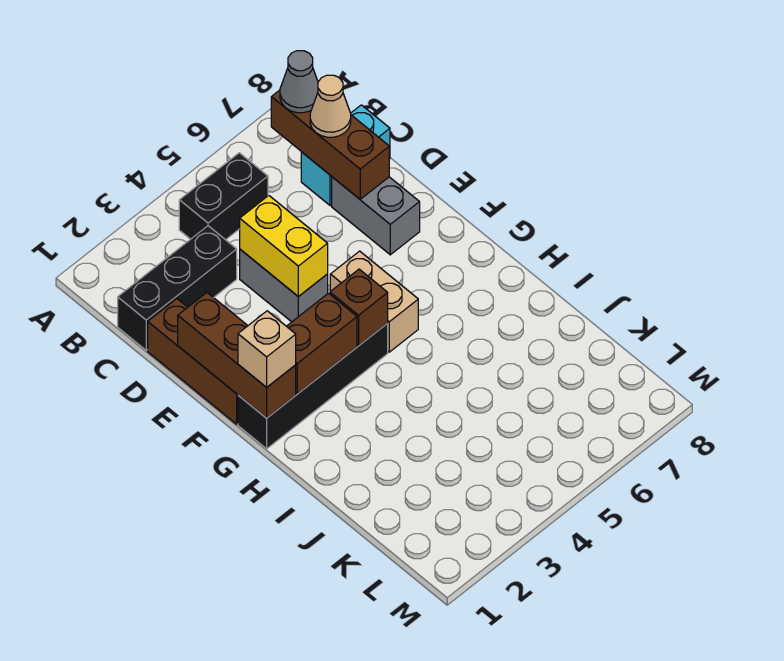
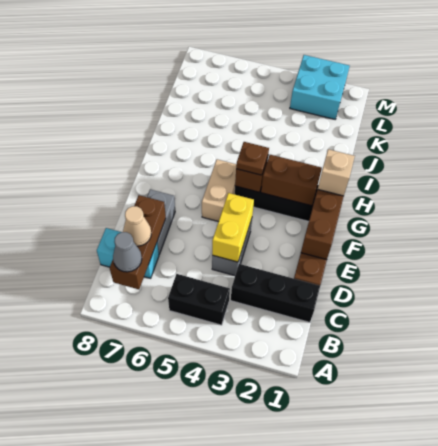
none -> brown plate G4 level 3
none -> cyan brick L2:M3 level 1

